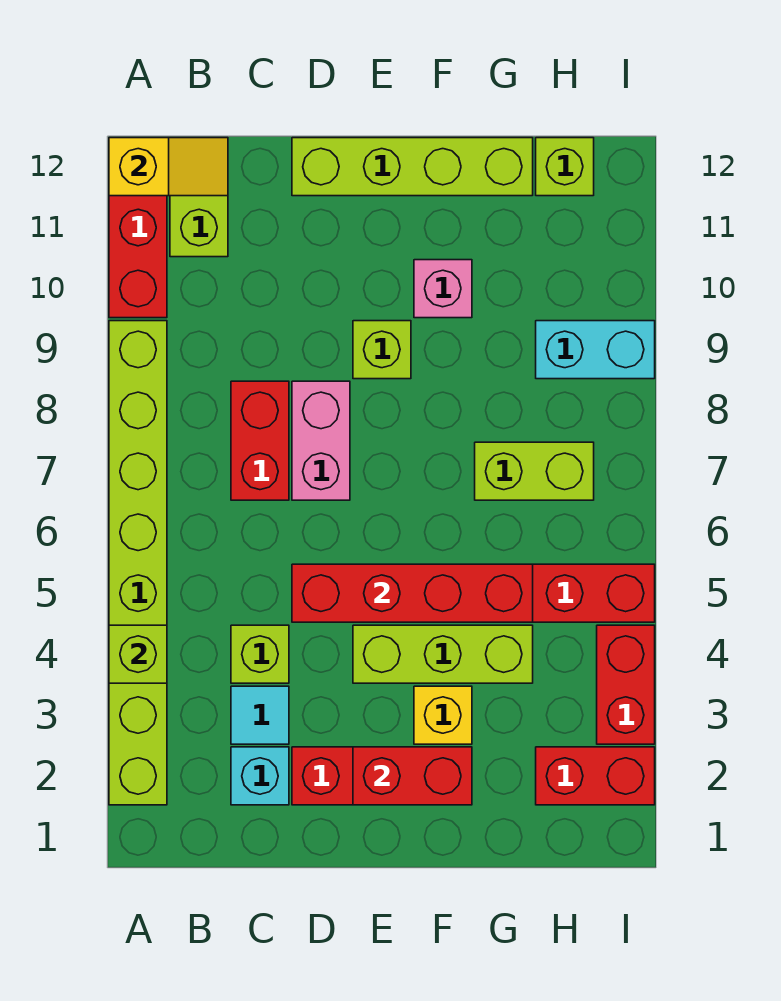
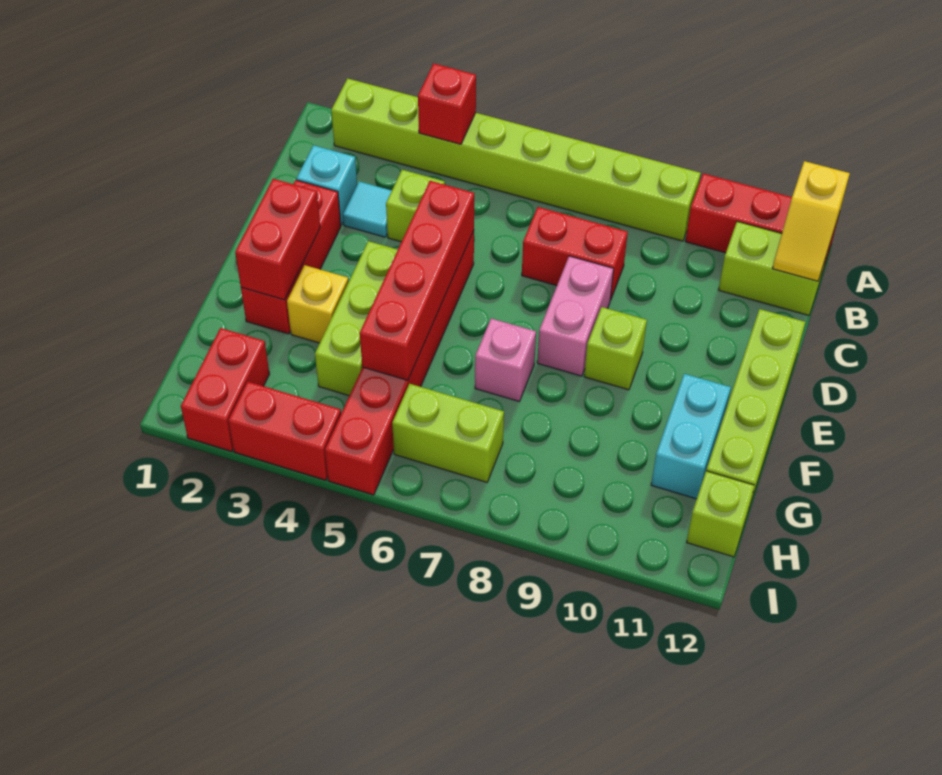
lime brick A4 level 2 -> red brick A4 level 2
pink brick D7:D8 level 1 -> pink brick D8:E8 level 1
pink brick F10 level 1 -> pink brick F7 level 1
lime brick G7:H7 level 1 -> lime brick H6:H7 level 1
cyan brick H9:I9 level 1 -> cyan brick F11:G11 level 1

